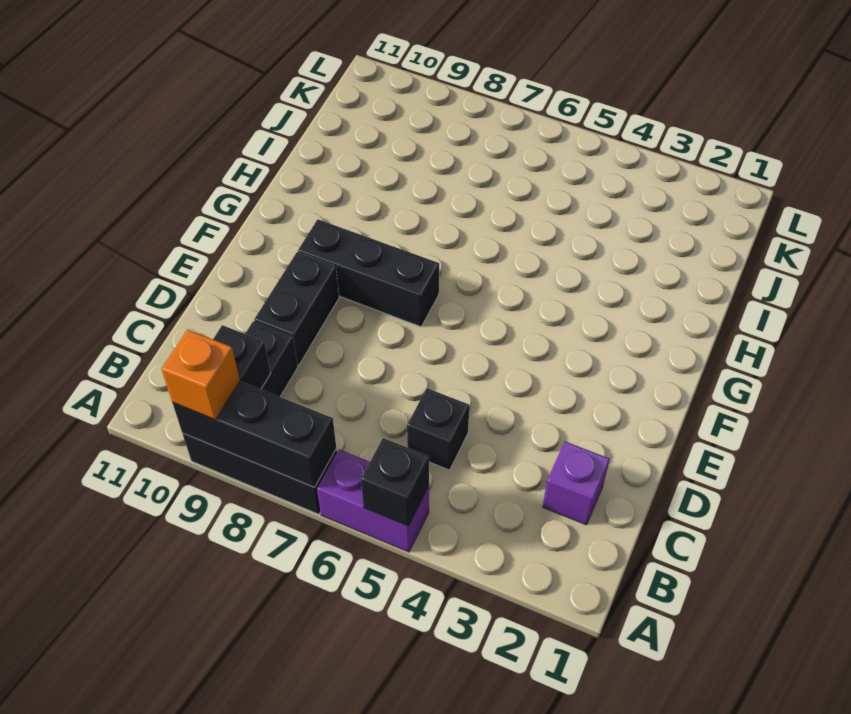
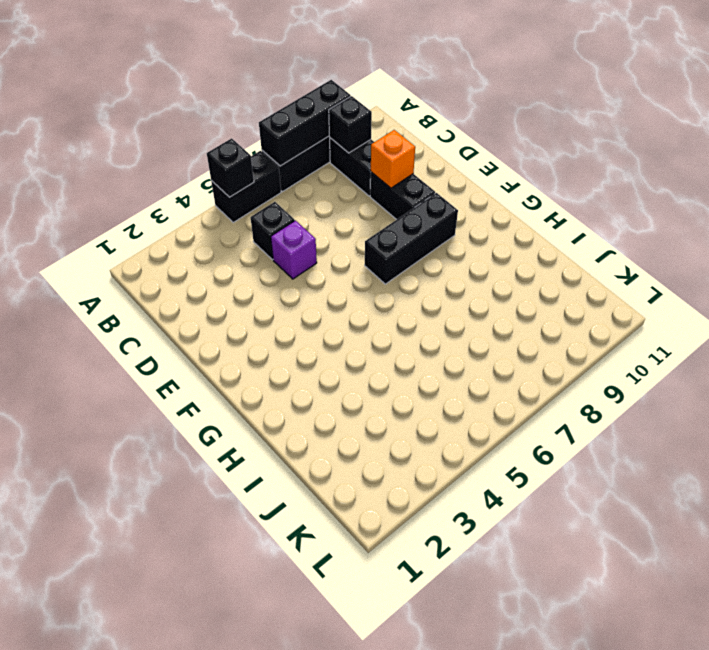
purple brick A5:A6 level 1 -> black brick A5:A6 level 1
orange brick A9 level 3 -> orange brick D9 level 2
purple brick C2 level 1 -> purple brick D5 level 1

